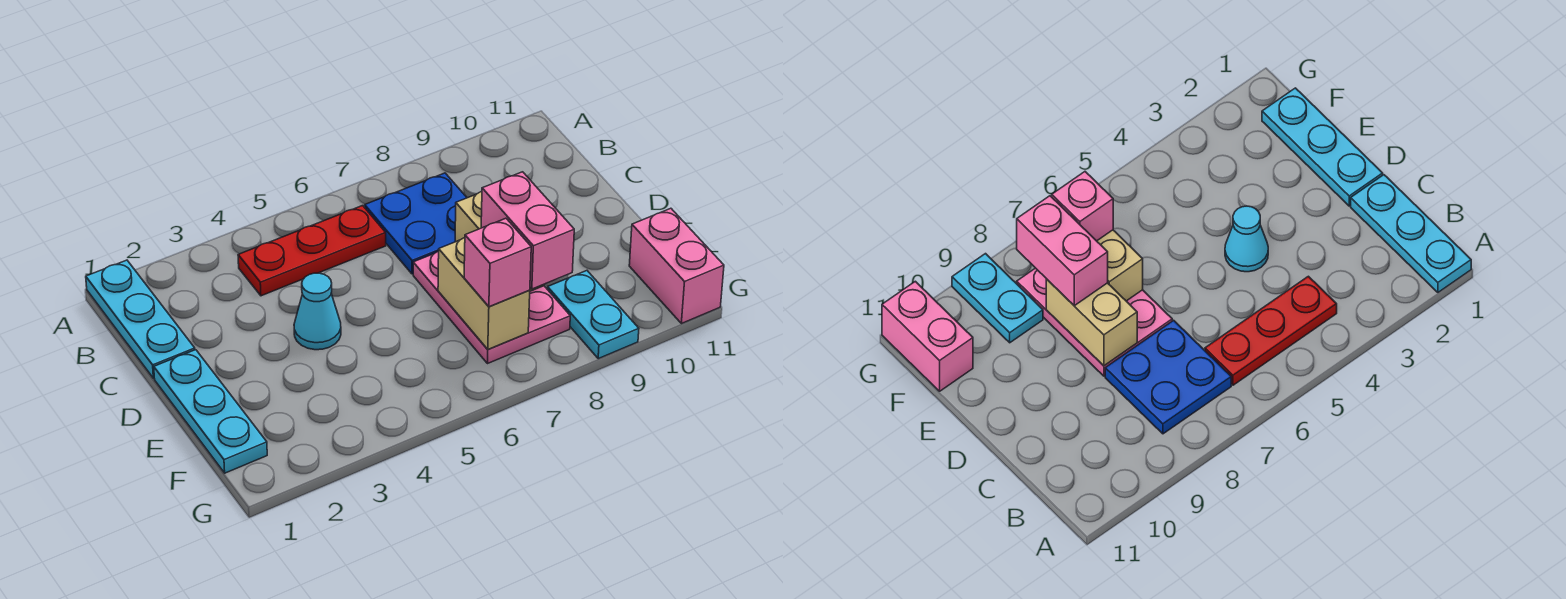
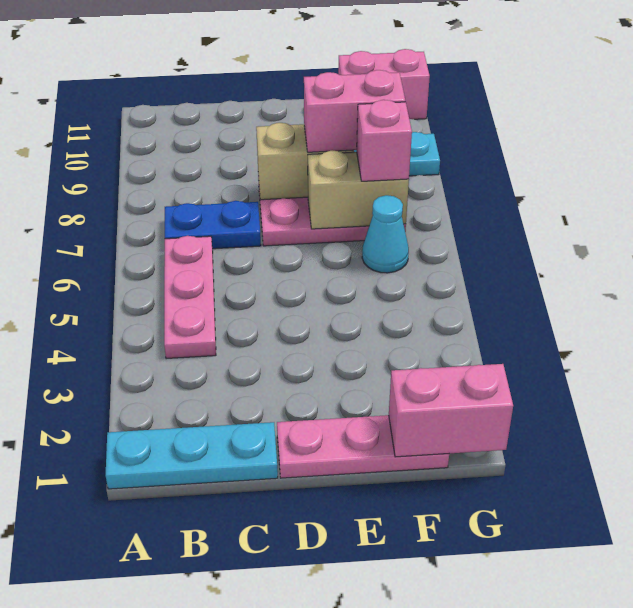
red plate B4:B6 level 1 -> pink plate B4:B6 level 1
blue plate B7:C8 level 1 -> blue plate B7:C7 level 1
cyan plate D1:F1 level 1 -> pink plate D1:F1 level 1
cyan cone D4 level 1 -> cyan cone F6 level 1
none -> pink brick F1:G1 level 2

